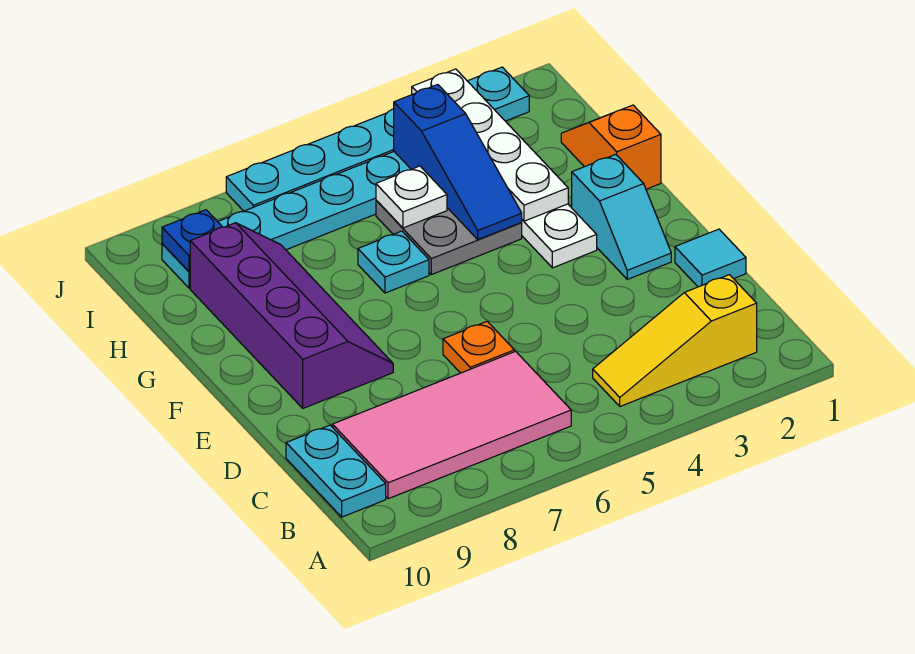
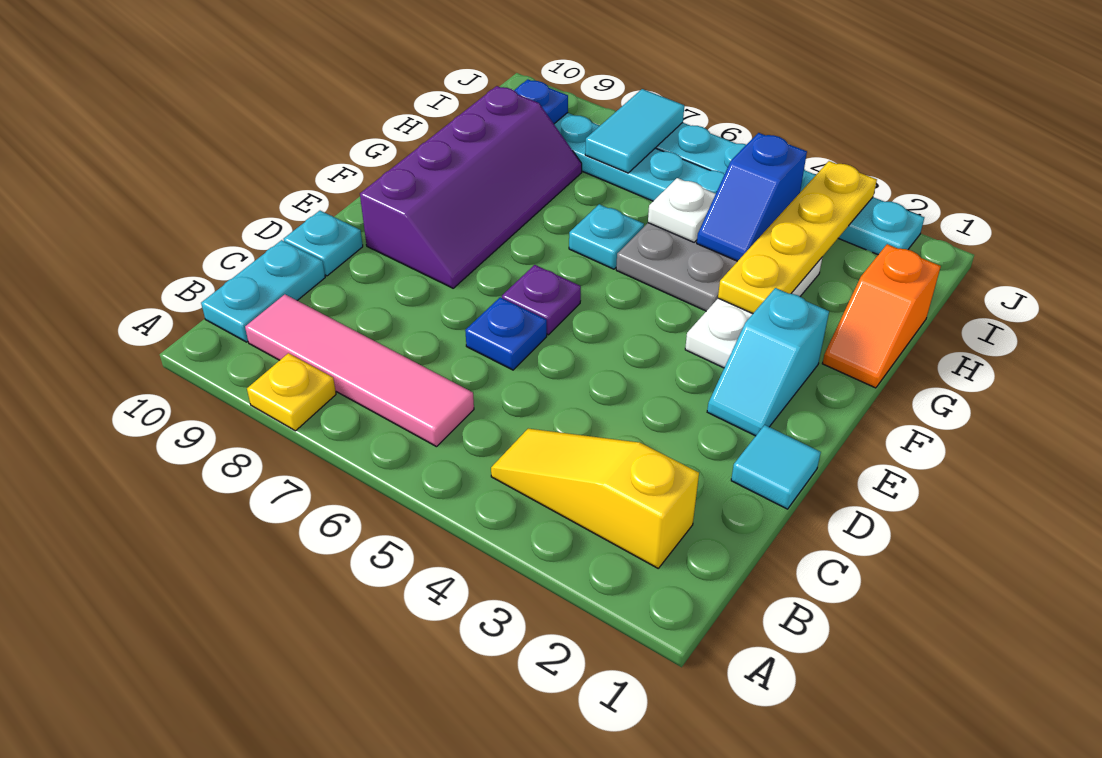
none -> yellow plate A8 level 1
pink tile B6:C9 level 1 -> pink tile B6:B9 level 1
orange plate D6 level 1 -> blue plate D6 level 1
none -> cyan plate D10 level 1
none -> purple plate E6 level 1
orange slope G1:H1 level 1 top G -> orange slope G1:H1 level 1 top H
white plate G3:J3 level 2 -> yellow plate G3:J3 level 2
blue slope G4:I4 level 2 top I -> blue slope H4:I4 level 2 top I
none -> cyan tile I7:J7 level 2

